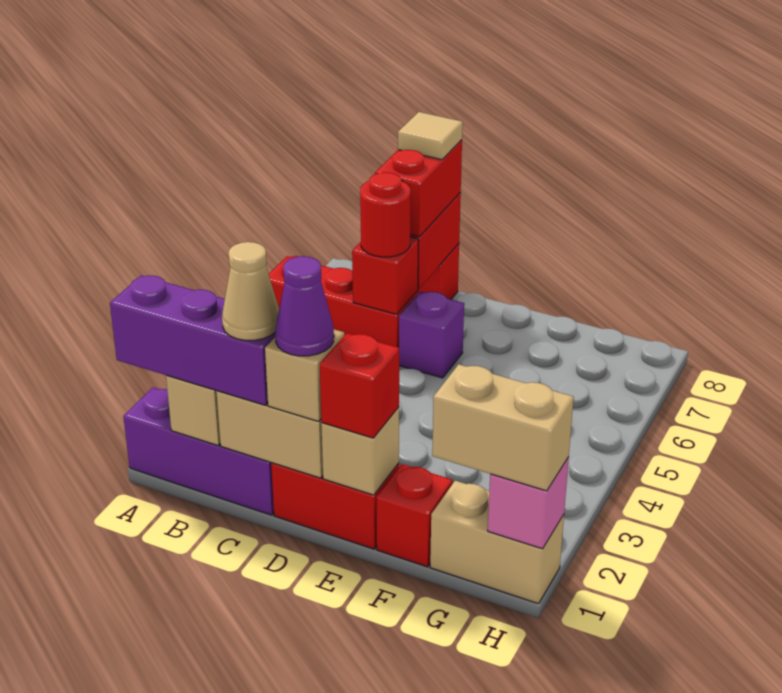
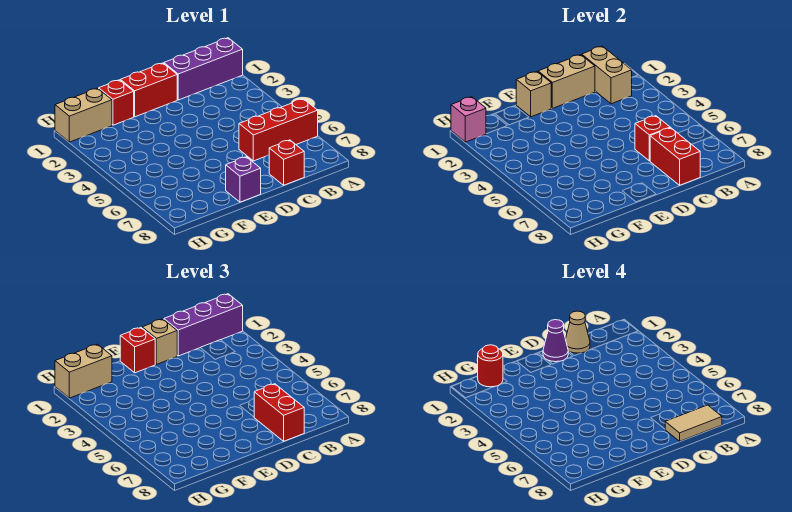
red round brick C6 level 3 -> red round brick G1 level 4
tan tile C8 level 4 -> tan tile B8:C8 level 4
purple brick D6 level 1 -> purple brick E8 level 1

